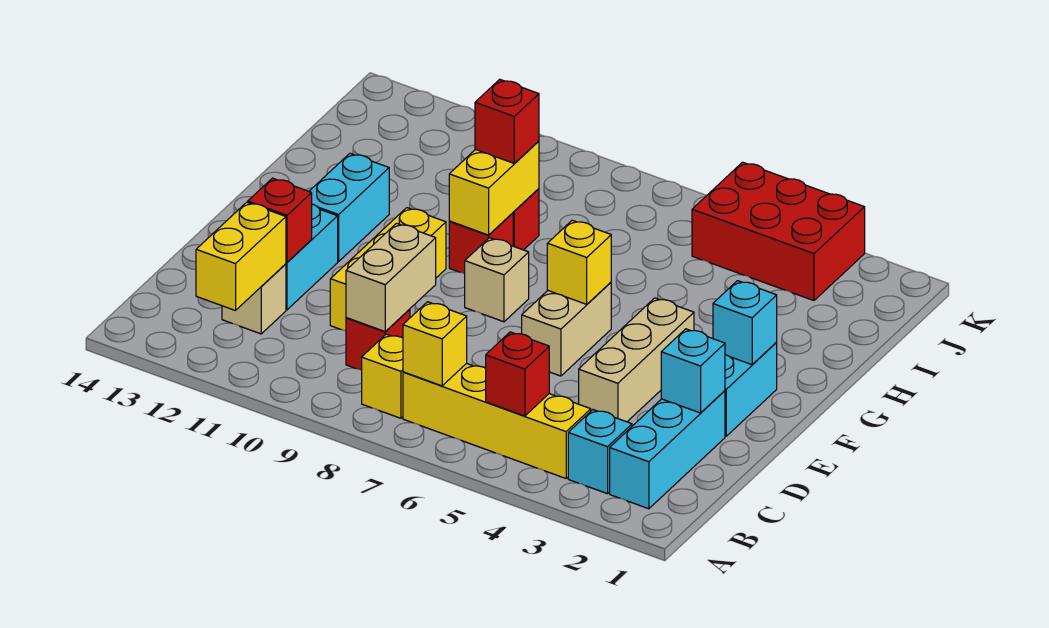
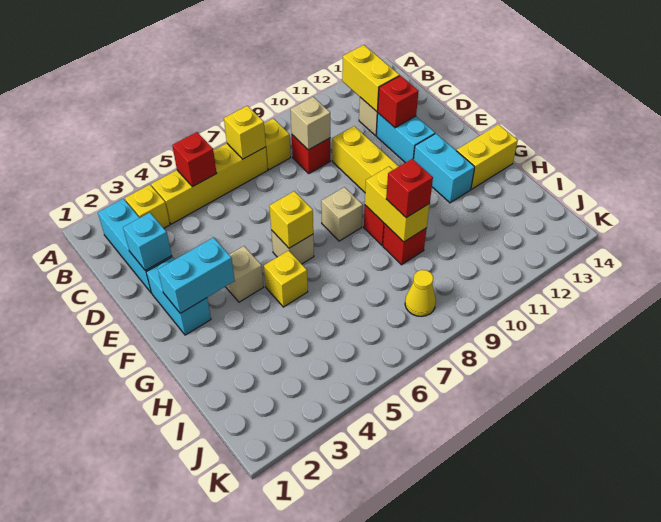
cyan brick B3 level 1 -> yellow brick B3 level 1
tan brick C9:D9 level 2 -> tan brick C9 level 2
tan brick D4:F4 level 1 -> tan brick F4 level 1
tan brick E6:F6 level 1 -> tan brick F6 level 1
cyan brick F2 level 2 -> cyan brick F2:F3 level 2
none -> yellow brick G5 level 1
none -> yellow brick G13:G14 level 1
red brick J3:K5 level 1 -> none
none -> yellow cone J8 level 1

